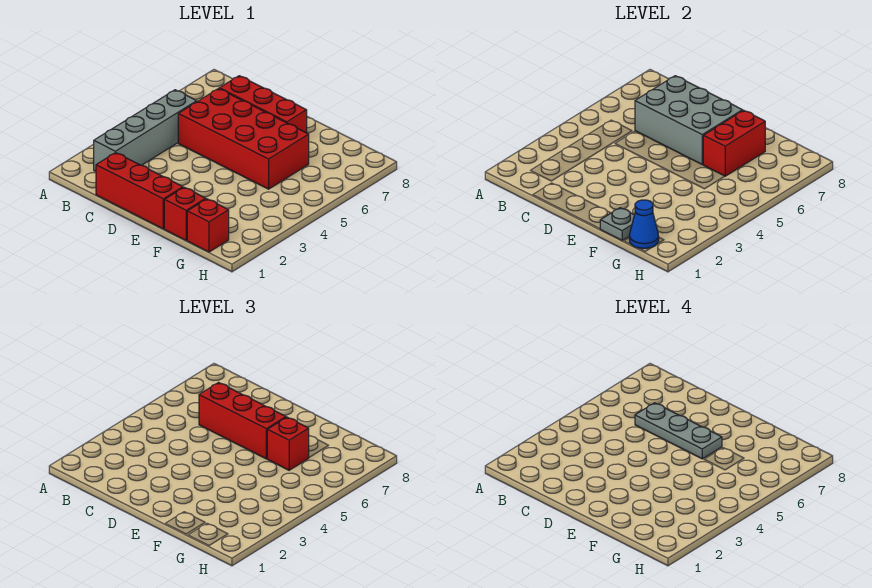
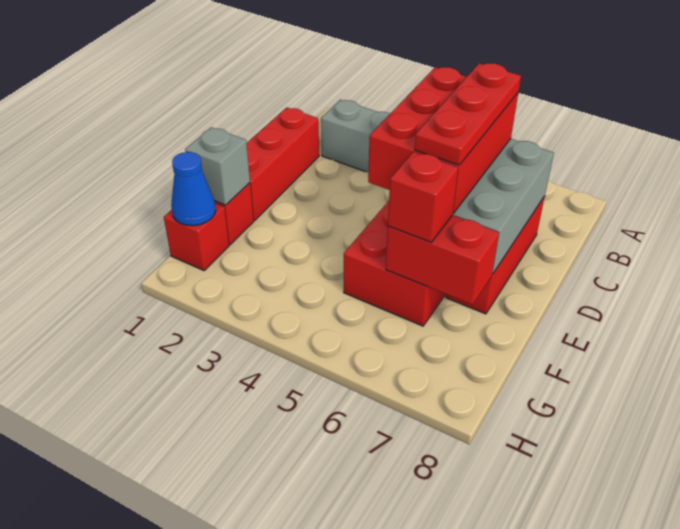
red brick C6:E6 level 3 -> red brick C5:E6 level 3
grey plate C6:E6 level 4 -> red plate C6:E6 level 4
grey plate F1 level 2 -> grey brick F1 level 2

